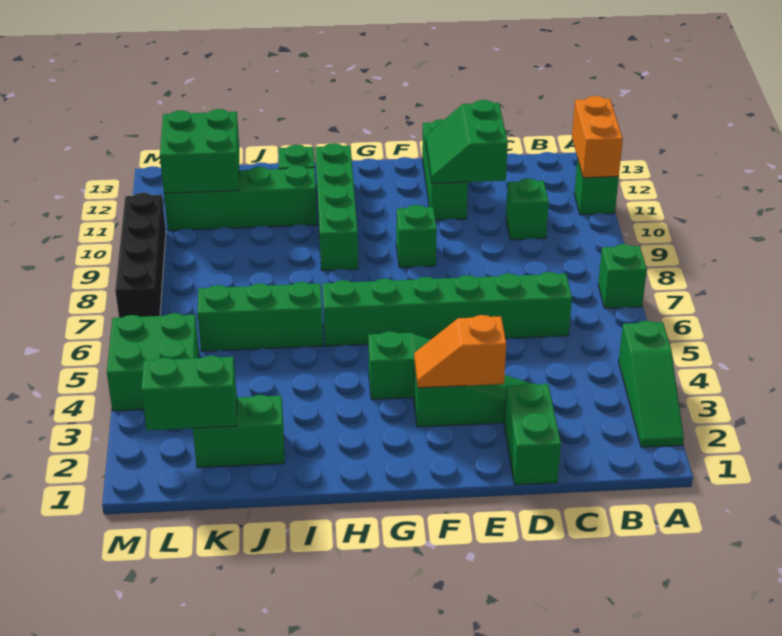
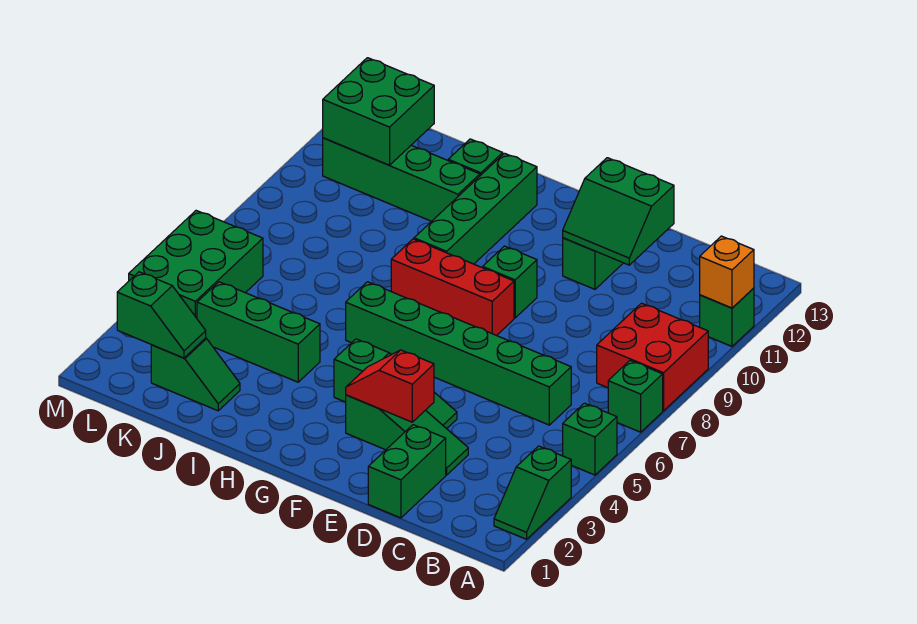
green slope A2:A4 level 1 top 4 -> green slope A2:A3 level 1 top 3
none -> red brick A8:B9 level 1
orange brick A11:A12 level 2 -> orange brick A11 level 2
green brick C10 level 1 -> green brick A5 level 1
green slope D11:E12 level 2 top D -> green slope D11:E12 level 2 top 12
orange slope E3:F3 level 2 top E -> red slope E3:F3 level 2 top E
none -> red brick F8:H8 level 1
green brick I6:K6 level 1 -> green brick I4:K4 level 1
green brick J2:K2 level 1 -> green slope J2:K2 level 1 top K
green brick K2:L2 level 2 -> green slope K2:L2 level 2 top L
green brick L4:M5 level 1 -> green brick L4:M6 level 1
black brick M7:M10 level 1 -> none

